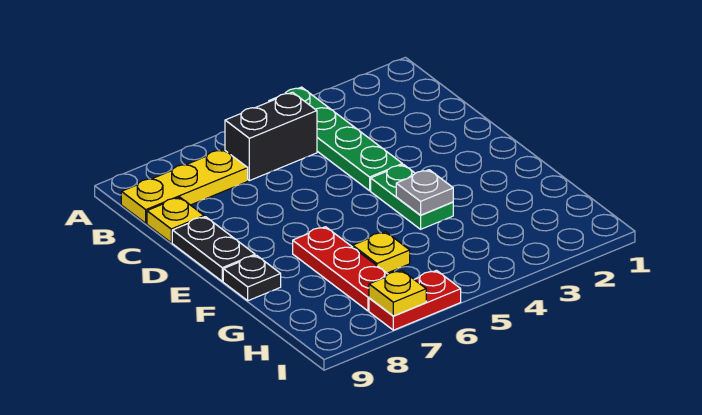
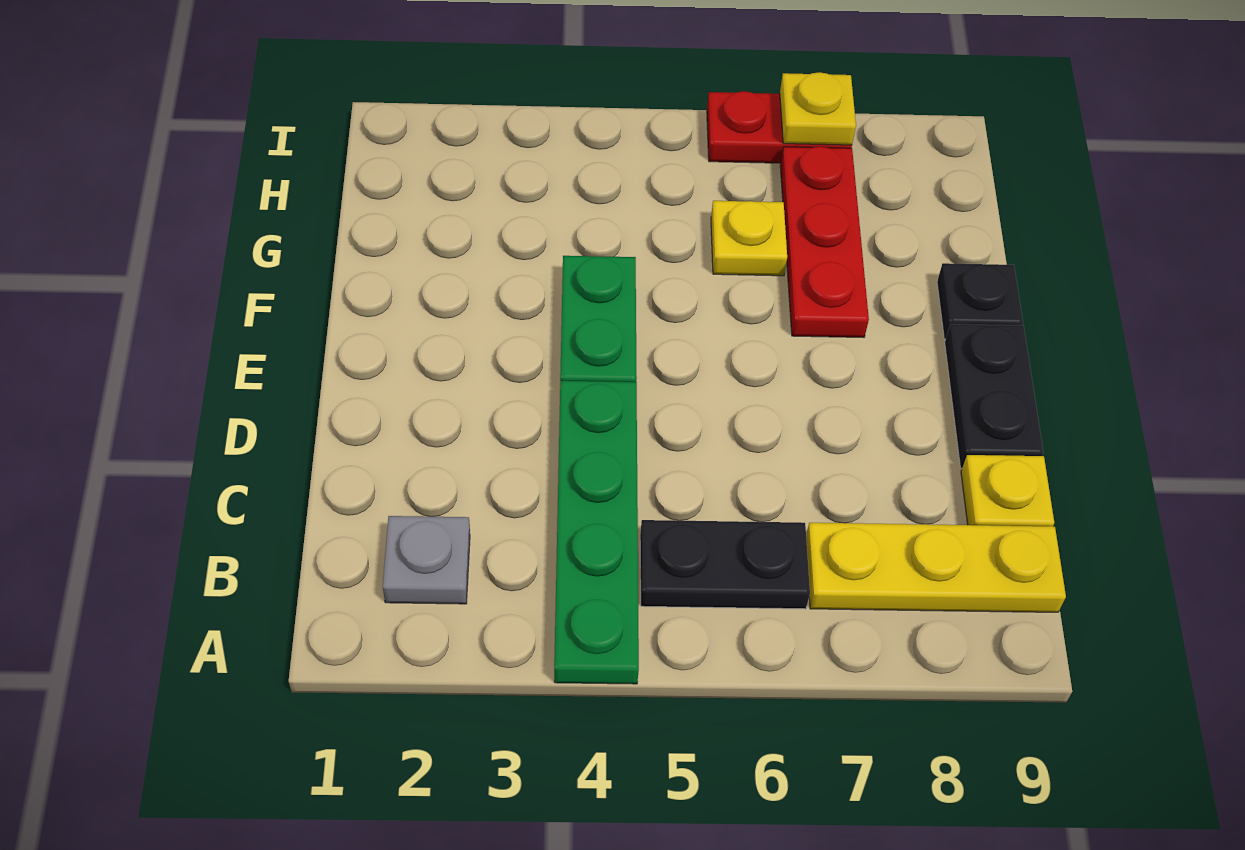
black brick B5:B6 level 1 -> black plate B5:B6 level 1
grey plate F4 level 2 -> grey plate B2 level 1

